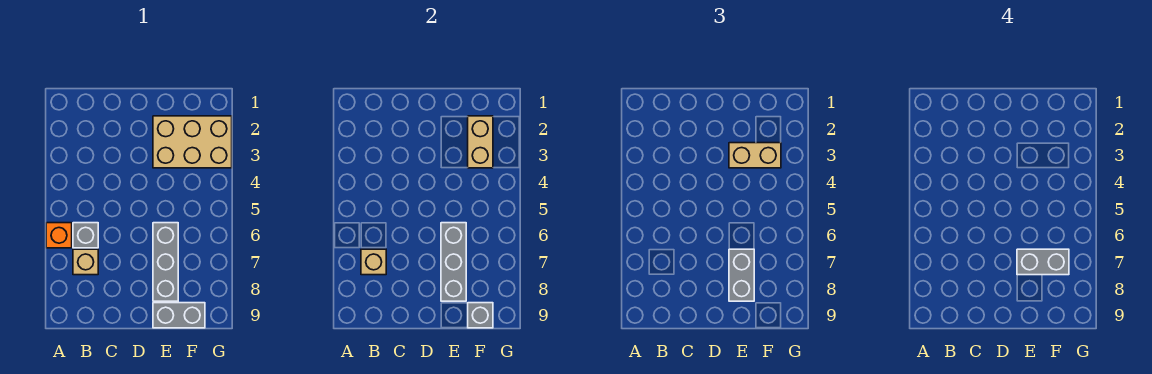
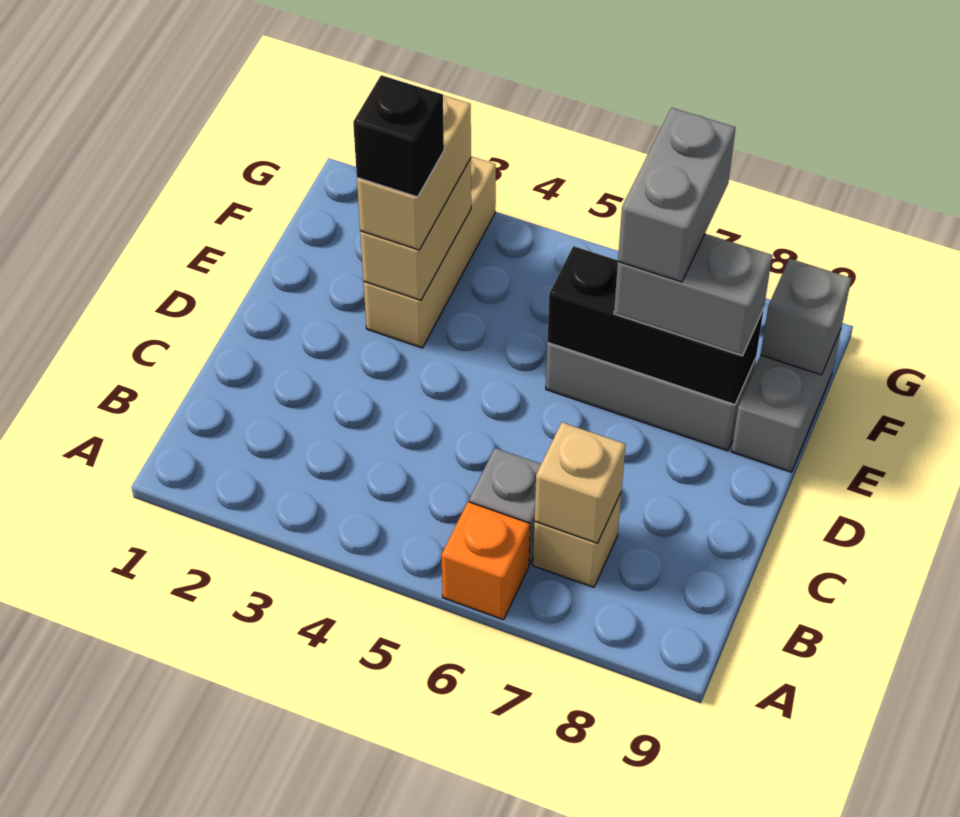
tan brick E2:G3 level 1 -> tan brick E3:G3 level 1
none -> black brick E3 level 4
grey brick E6:E8 level 2 -> black brick E6:E8 level 2
tan brick F2:F3 level 2 -> tan brick E3:F3 level 2

